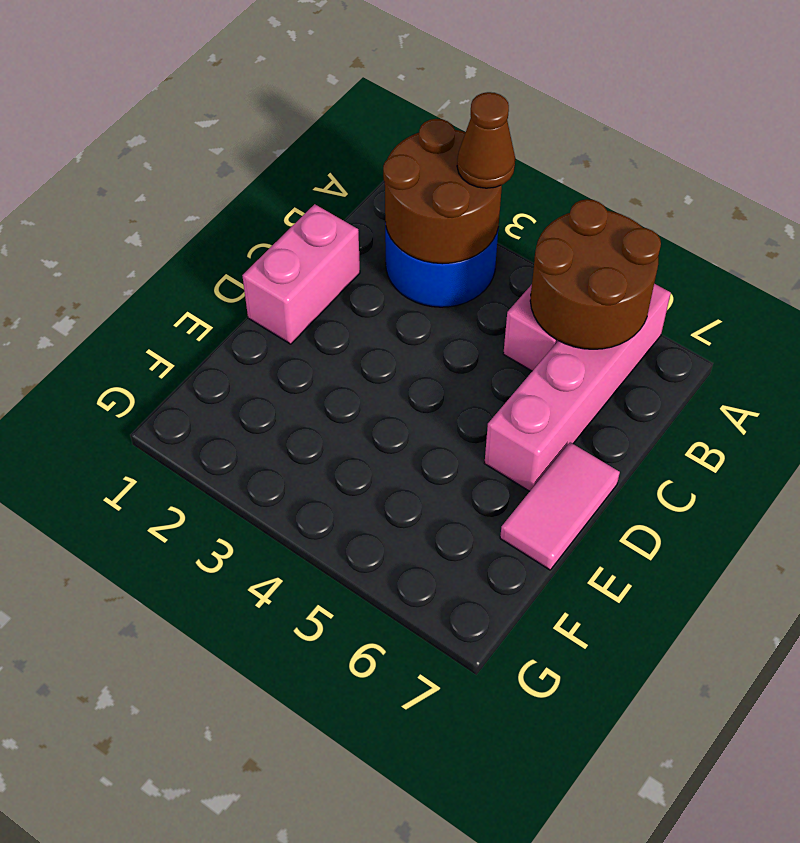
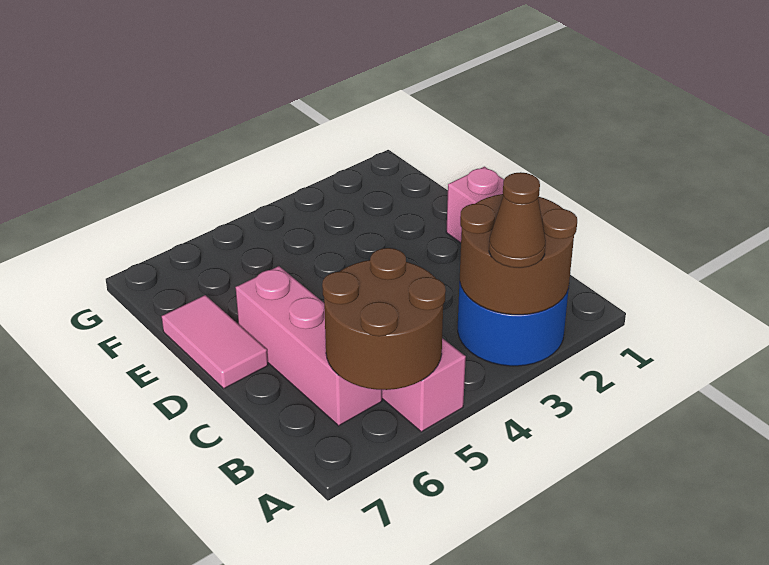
pink brick A6:D6 level 1 -> pink brick B6:D6 level 1

